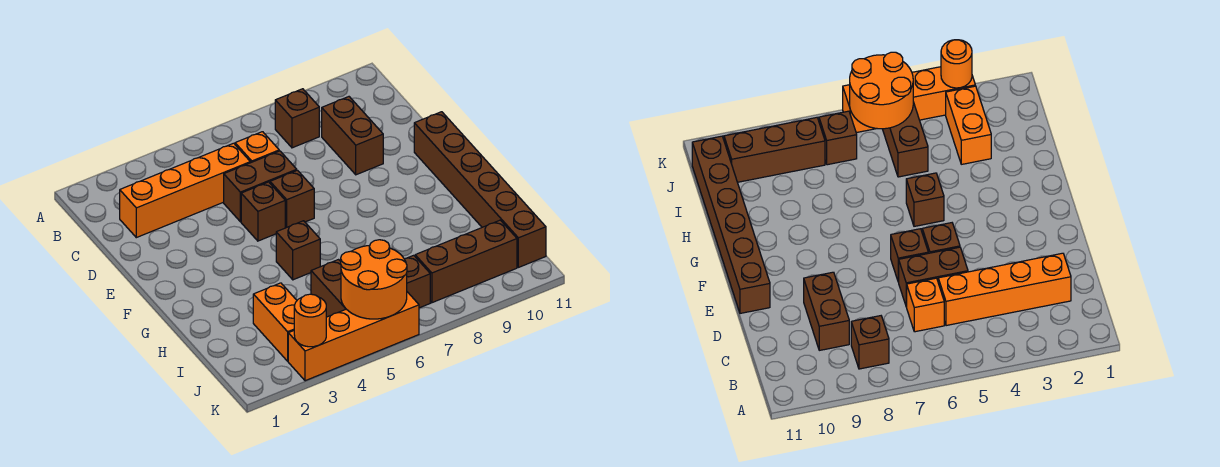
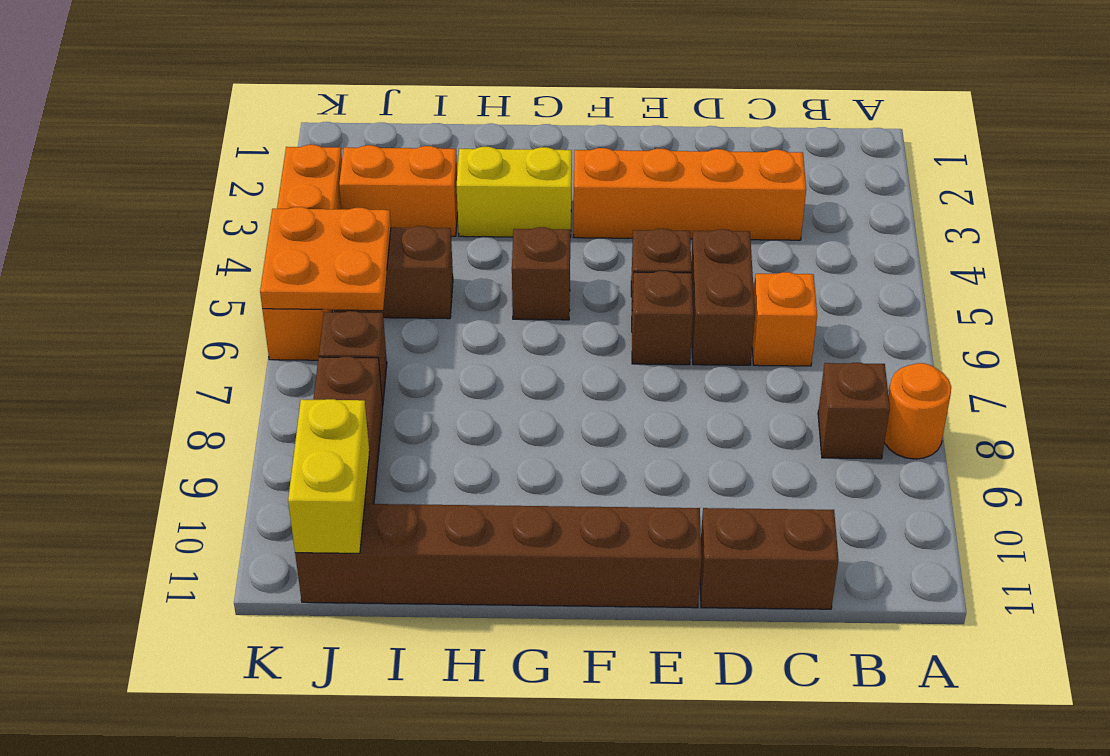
orange brick C2:C5 level 1 -> orange brick C3:F3 level 1
brown brick C9:D9 level 1 -> brown brick C11:D11 level 1
none -> yellow brick G3:H3 level 1
orange round brick J5:K6 level 2 -> orange plate J5:K6 level 2
none -> yellow brick J10:J11 level 2
orange round brick K3 level 2 -> orange round brick A8 level 1

